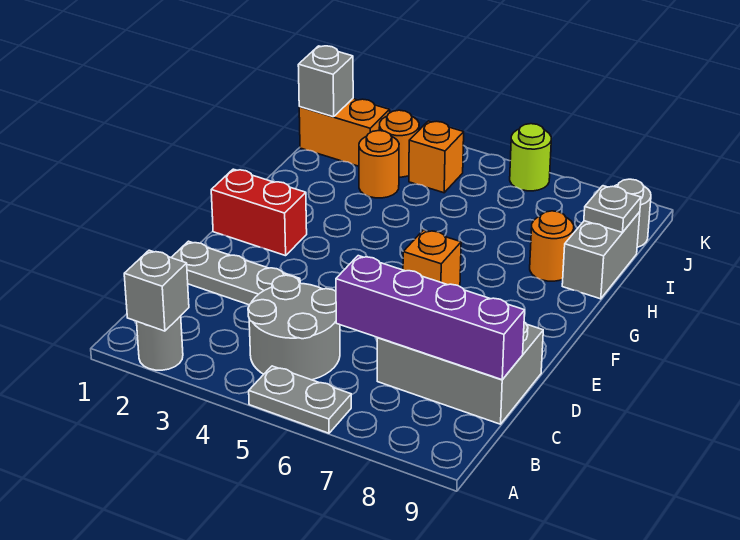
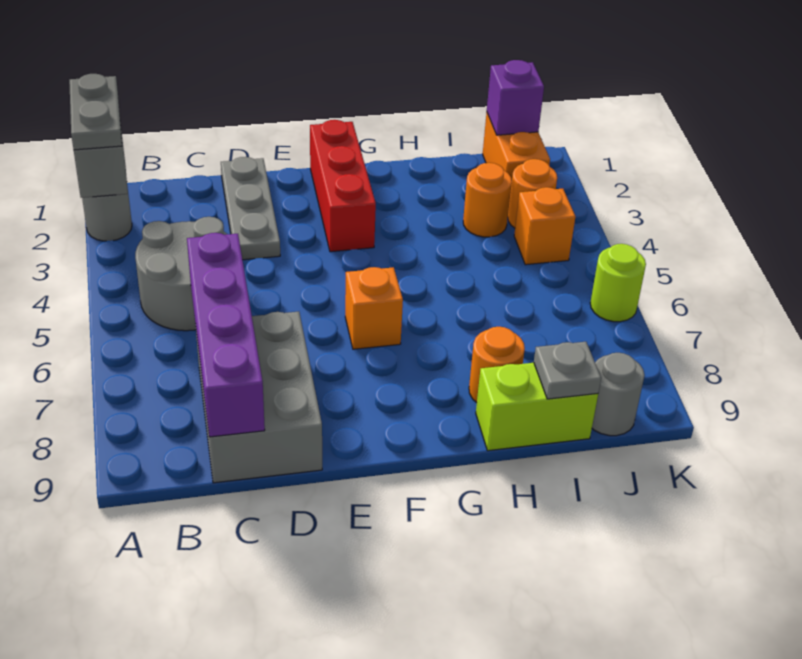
grey plate A5:A6 level 1 -> grey plate A1:A2 level 3
red brick F1:F2 level 1 -> red brick F1:F3 level 1
grey brick H9:I9 level 1 -> lime brick H9:I9 level 1
grey brick J1 level 2 -> purple brick J1 level 2

